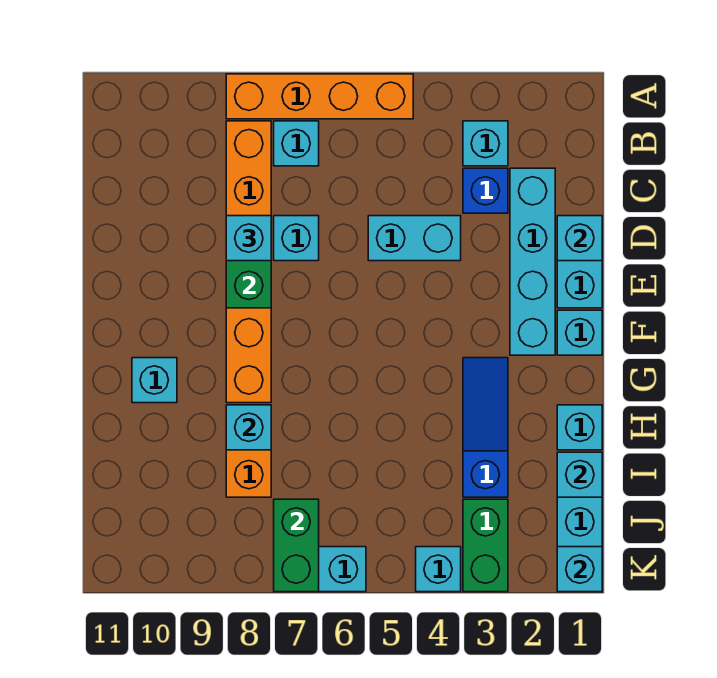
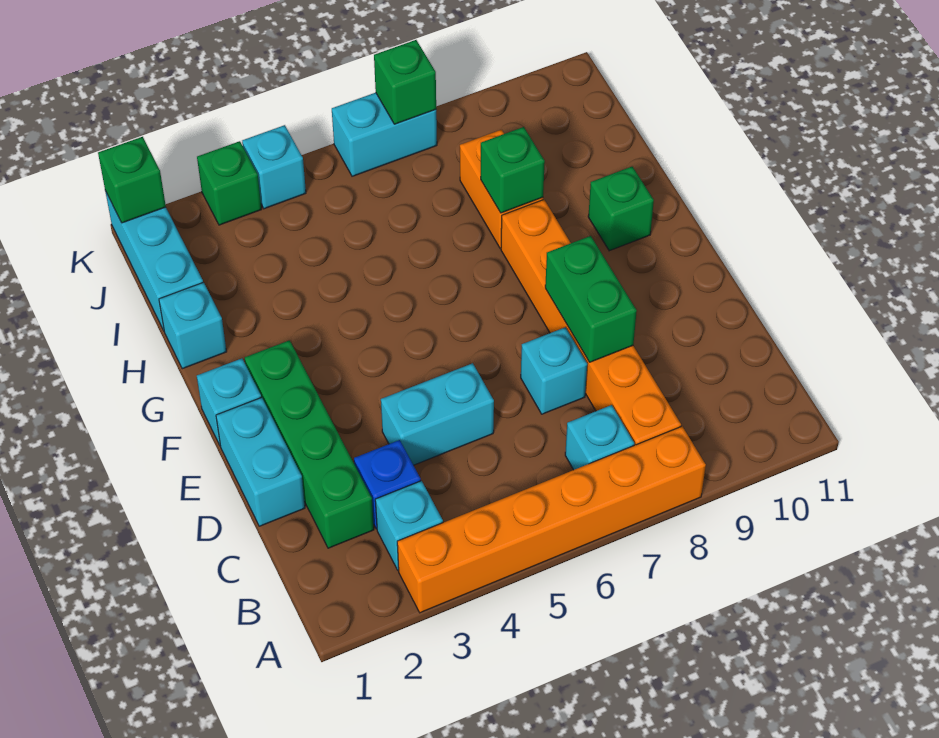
orange brick A5:A8 level 1 -> orange brick A3:A8 level 1
cyan brick C2:F2 level 1 -> green brick C2:F2 level 1
cyan brick D1 level 2 -> none
cyan brick D8 level 3 -> none
blue slope G3:I3 level 1 top I -> none
cyan brick G10 level 1 -> green brick G10 level 1
cyan brick H8 level 2 -> green brick H8 level 2
cyan brick I1 level 2 -> none
green brick J3:K3 level 1 -> green brick K3 level 1
green brick J7:K7 level 2 -> green brick K7 level 2
cyan brick K1 level 2 -> green brick K1 level 2

